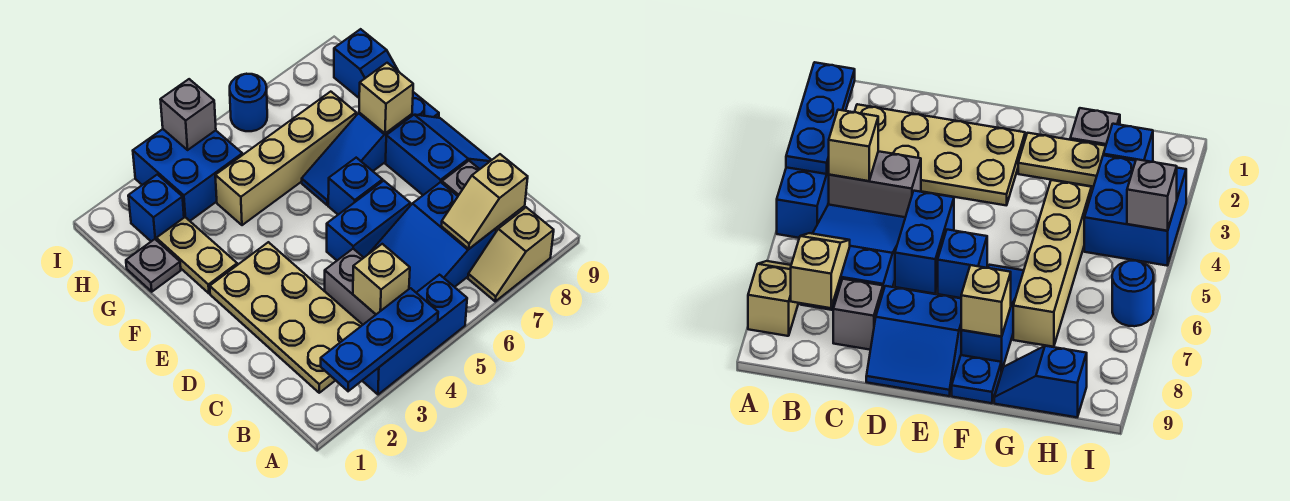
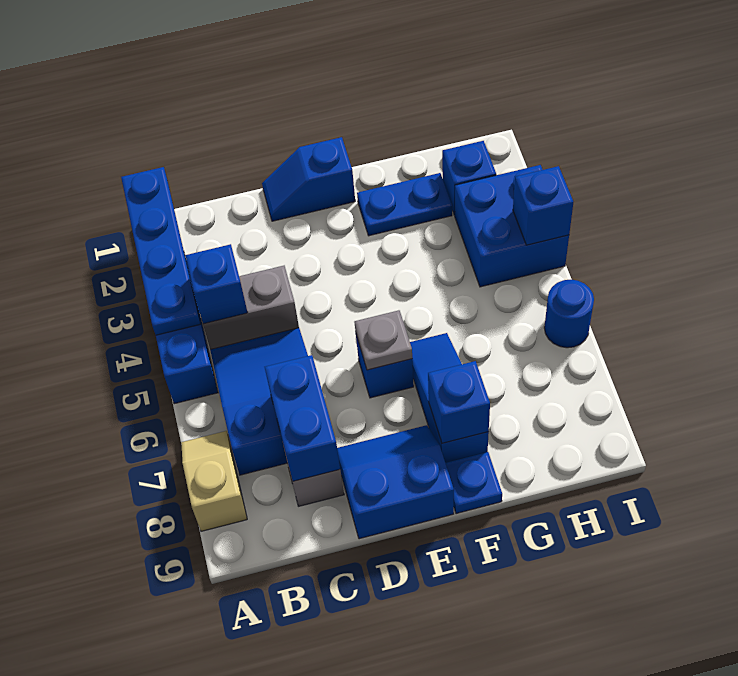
blue plate A2:A4 level 2 -> blue plate A1:A4 level 2
tan plate B2:E3 level 1 -> none
tan brick B4 level 2 -> blue brick B4 level 2
tan slope B7:B8 level 2 top 8 -> none
blue brick D5:D6 level 1 -> blue brick C7:C8 level 2
blue slope D8:E9 level 1 top 8 -> blue slope D8:E9 level 1 top 9
tan plate F2:G2 level 1 -> blue plate F2:G2 level 1
tan brick F8 level 2 -> blue brick F8 level 2
grey plate G1 level 1 -> grey plate E6 level 2
tan brick G4:G7 level 1 -> none
blue slope G9:H9 level 1 top H -> blue slope D1:E1 level 1 top E
grey brick I4 level 2 -> blue brick I4 level 2

